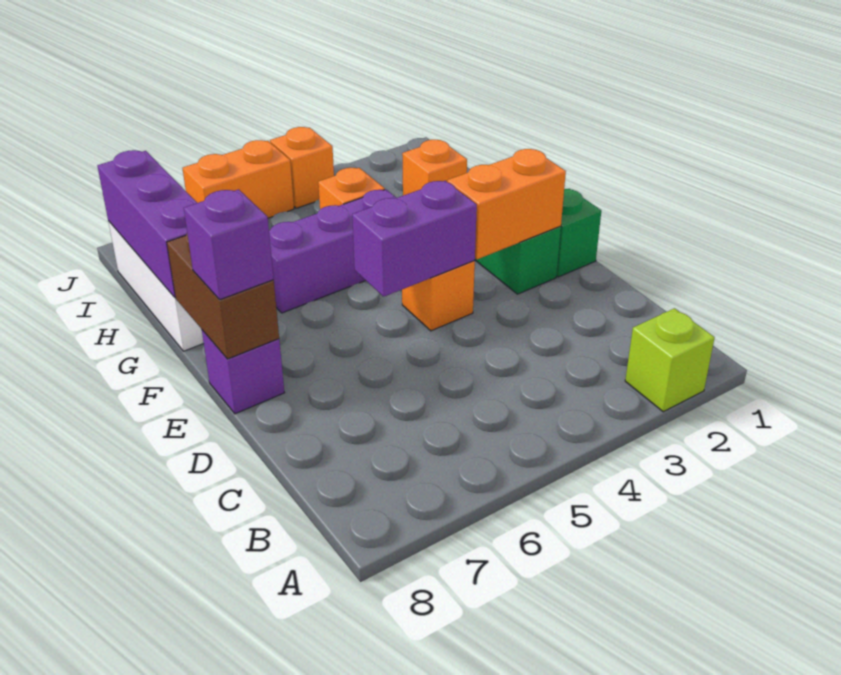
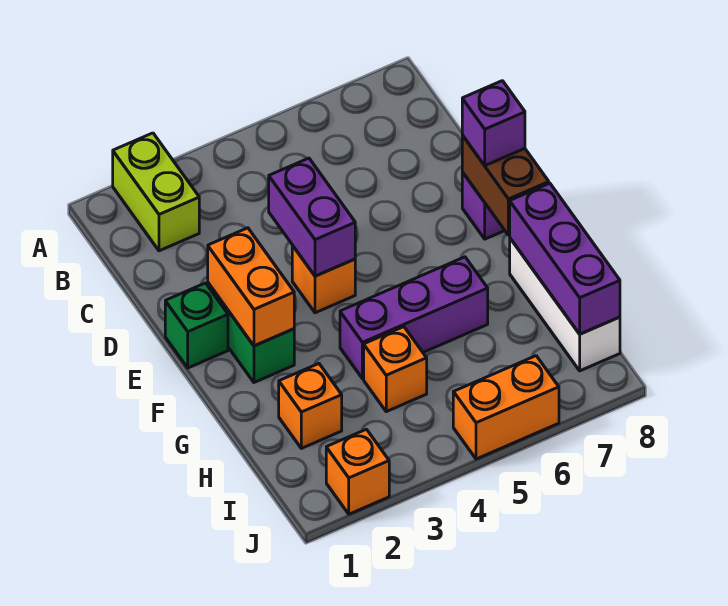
lime brick A2 level 1 -> lime brick A2:B2 level 1
orange brick E2:E3 level 2 -> orange brick E2:F2 level 2
purple brick E4:E5 level 2 -> purple brick D4:E4 level 2
orange brick J4 level 1 -> orange brick J2 level 1

